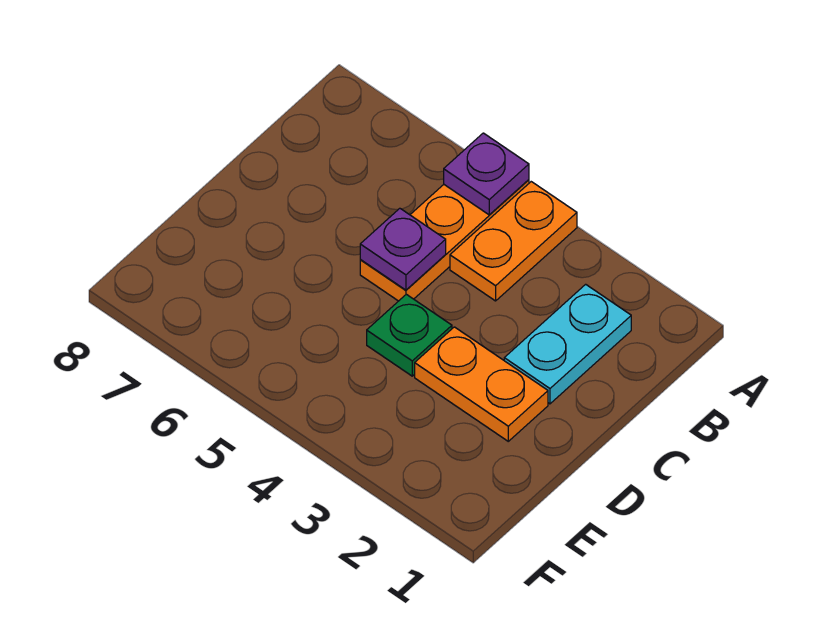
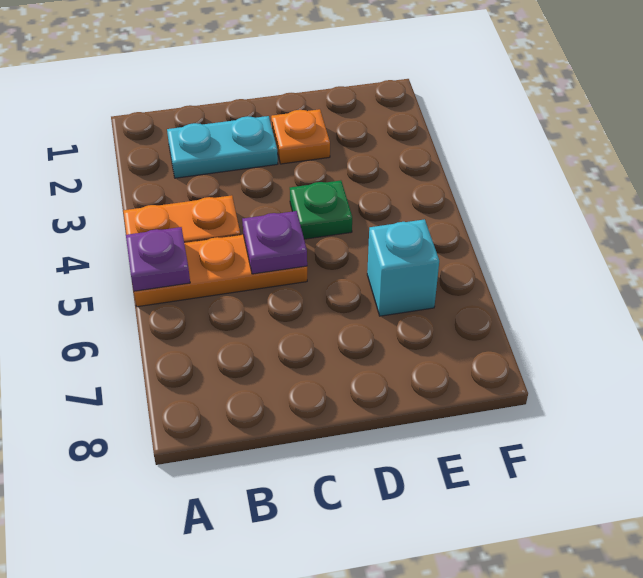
orange plate D2:D3 level 1 -> orange plate D2 level 1
none -> cyan brick E6 level 1

